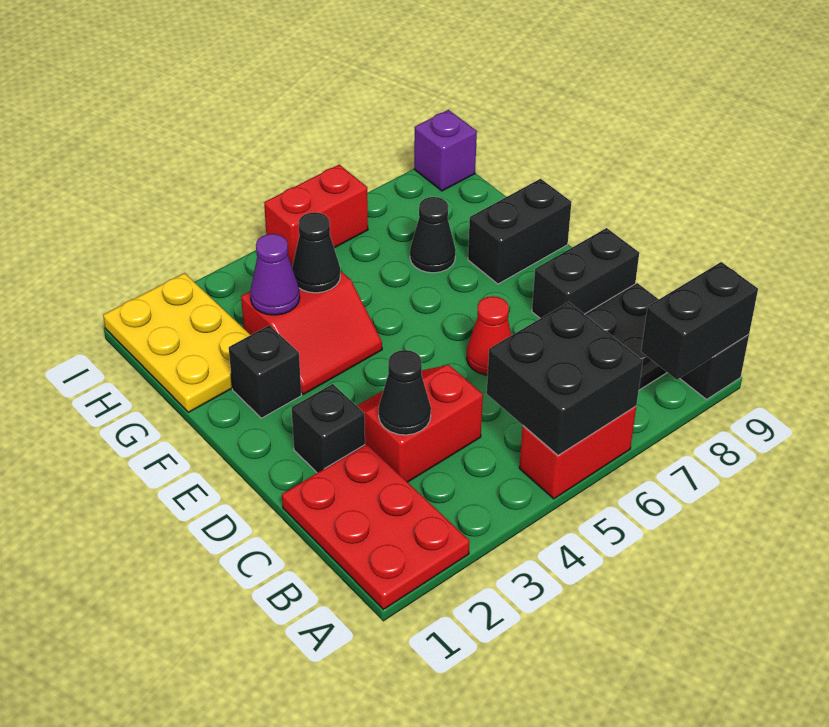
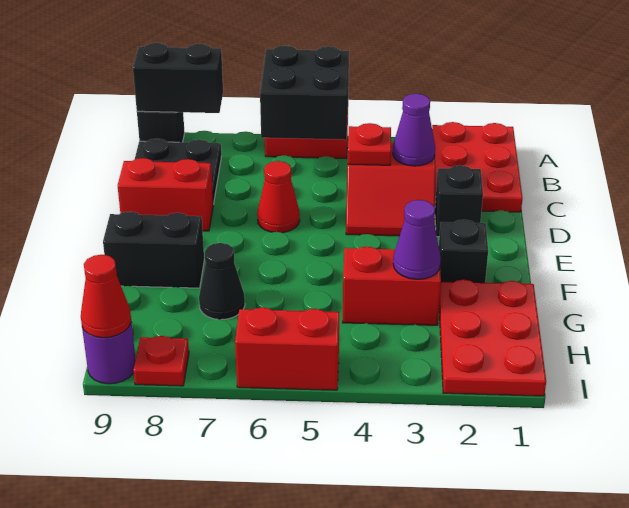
black cone C3 level 2 -> purple cone C3 level 2
none -> red plate C4 level 2
black brick D8:D9 level 1 -> red brick D8:D9 level 1
yellow plate G1:I2 level 1 -> red plate G1:I2 level 1
black cone G4 level 2 -> none
none -> red plate I8 level 1
purple brick I9 level 1 -> purple round brick I9 level 1
none -> red cone I9 level 2

